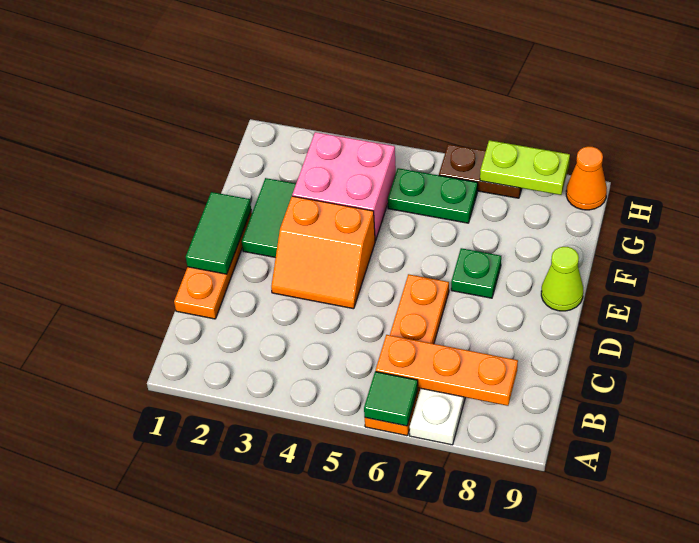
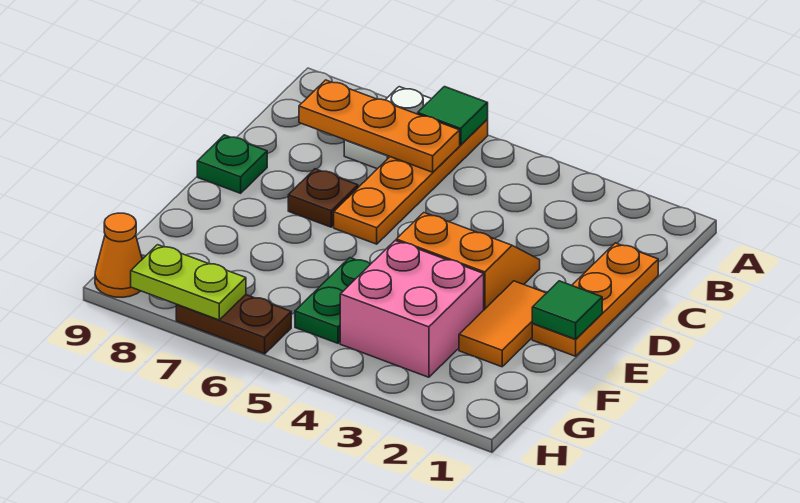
green tile D1:E1 level 2 -> green tile E1 level 2
none -> brown plate D7 level 1
green tile E2:F2 level 1 -> orange tile E2:F2 level 1
green plate E7 level 1 -> green plate D9 level 1
lime cone E9 level 1 -> none
green plate G5:G6 level 1 -> green plate F5:G5 level 1

